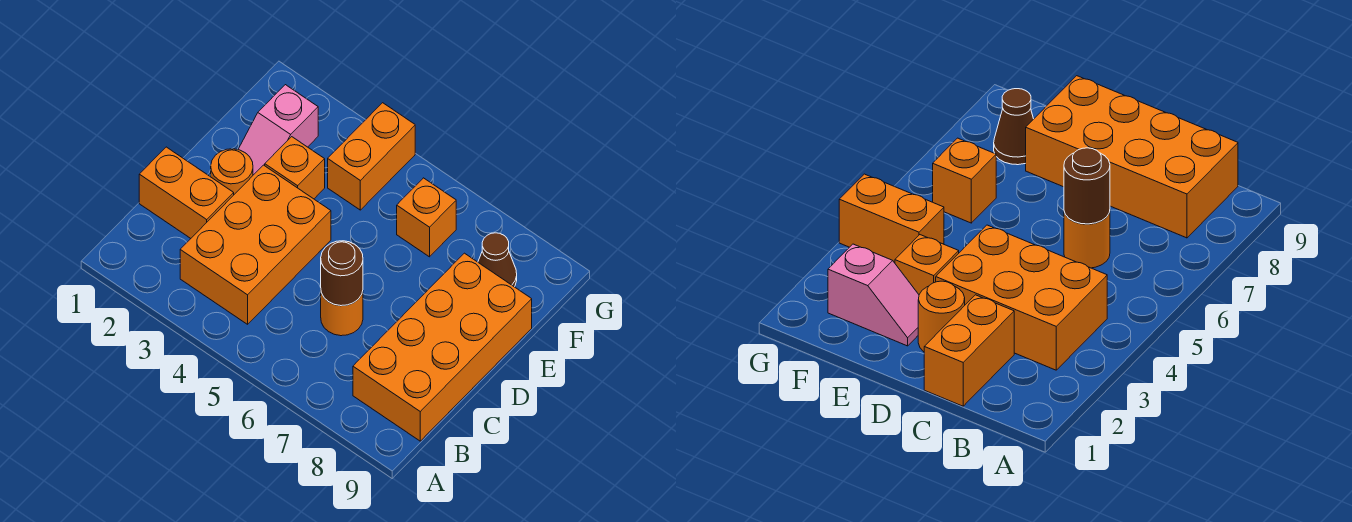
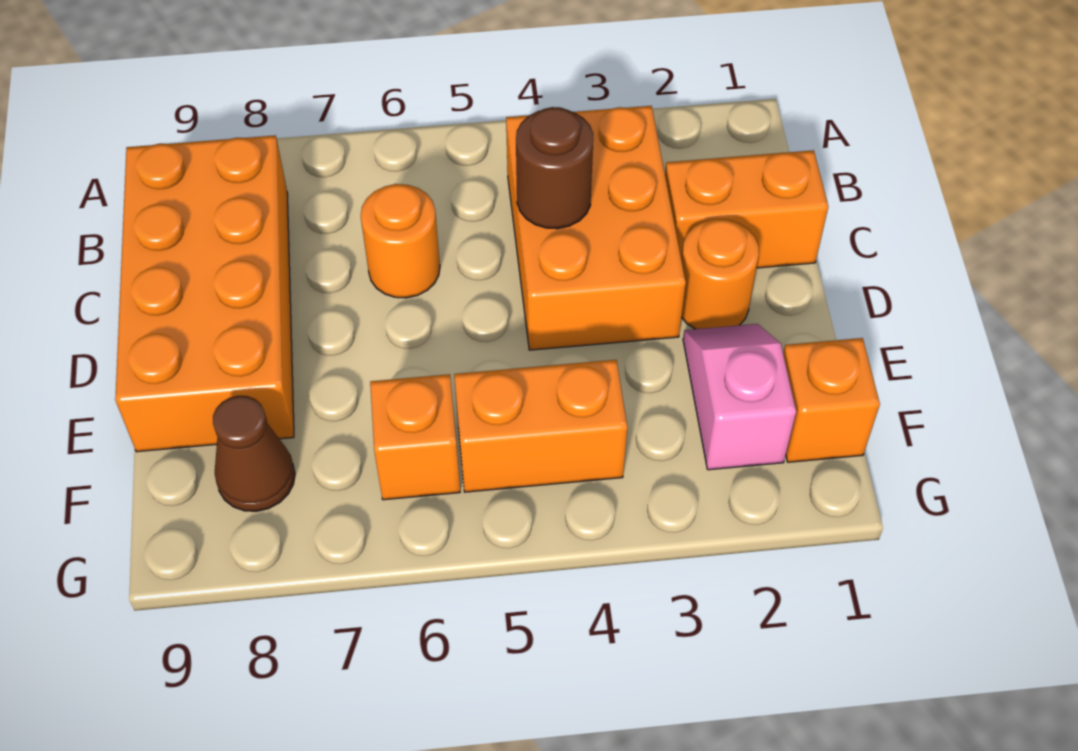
brown round brick C6 level 2 -> brown round brick C4 level 2
orange brick E3 level 1 -> orange brick F1 level 1
orange brick F4:G4 level 1 -> orange brick F4:F5 level 1

